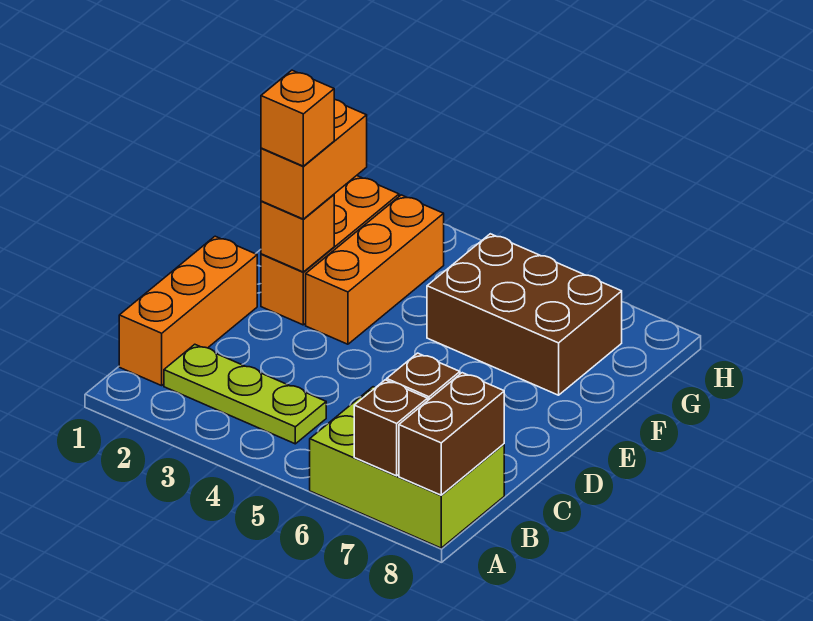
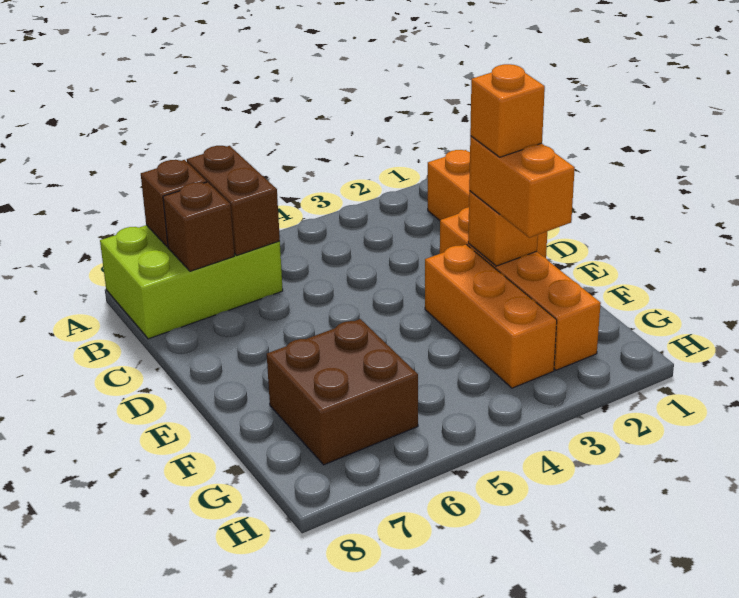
brown brick A8:B8 level 2 -> brown brick A6:B6 level 2
lime plate B2:B4 level 1 -> none
orange brick E2:G2 level 1 -> orange brick D2:G2 level 1
brown brick F5:G7 level 1 -> brown brick F6:G7 level 1

